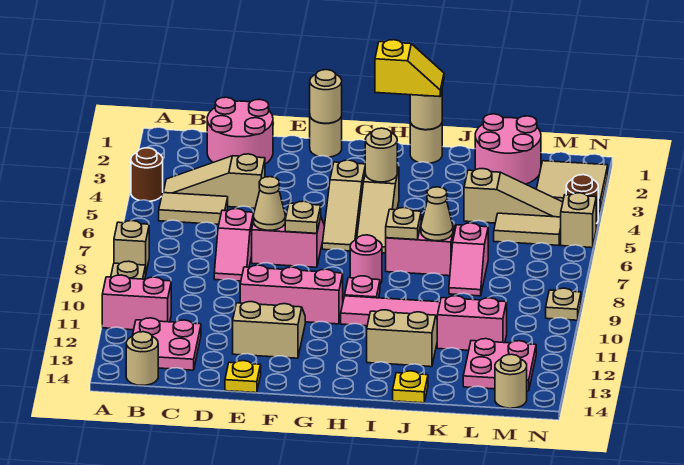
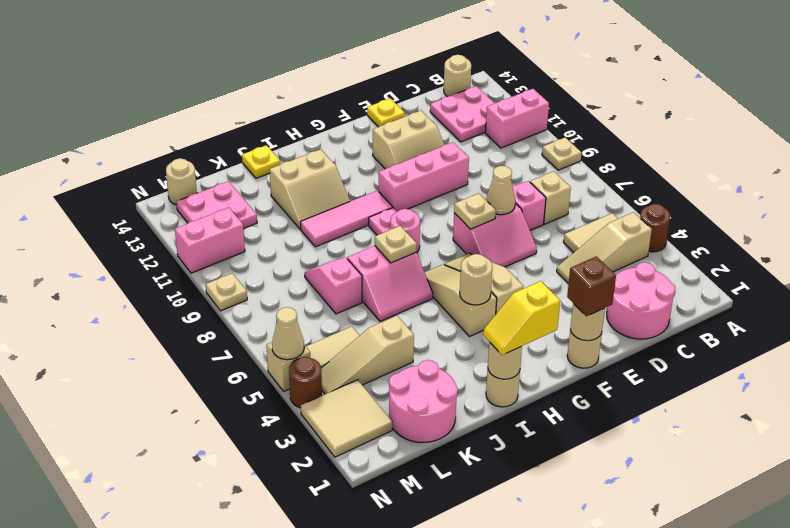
tan brick A8 level 1 -> tan brick C7 level 1
tan slope B4:D4 level 1 top D -> tan slope B4:D4 level 1 top B
none -> brown brick F1 level 3
tan cone J7 level 2 -> tan cone N5 level 2
pink brick K11:L11 level 1 -> pink brick M11:N11 level 1

